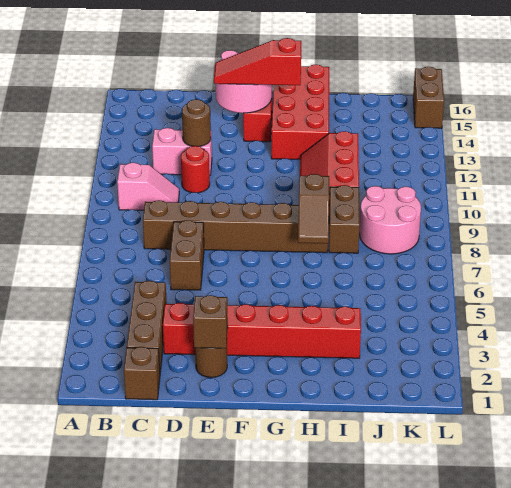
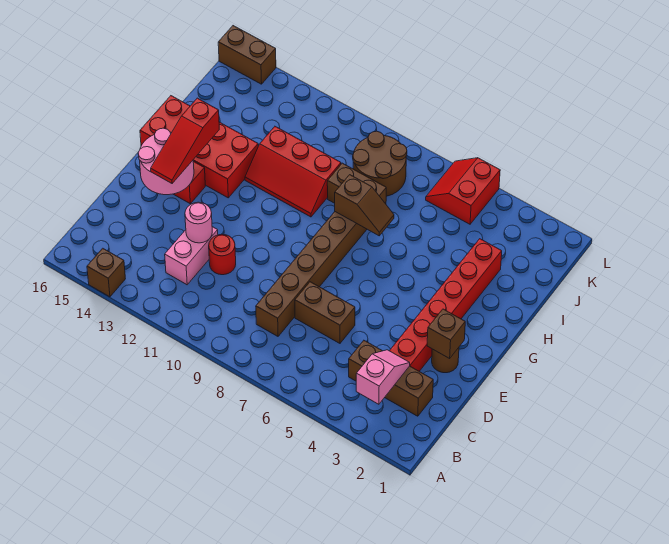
pink slope B10:C10 level 1 top B -> pink slope B3:C3 level 2 top B
brown brick C1 level 1 -> brown brick A14 level 1
brown round brick D12 level 2 -> pink round brick D12 level 2
pink round brick J8:K9 level 1 -> brown round brick J8:K9 level 1
none -> red slope K5:L6 level 1 top 5

